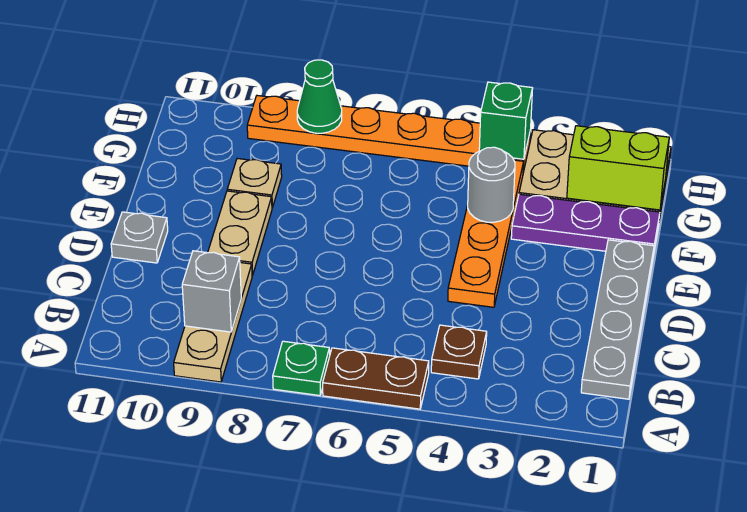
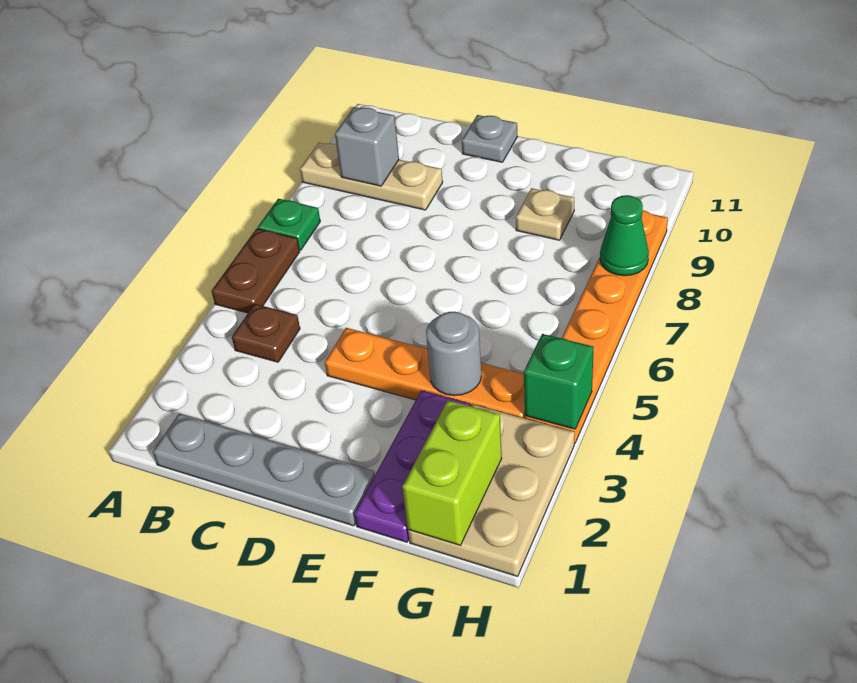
tan plate D9:E9 level 1 -> none

